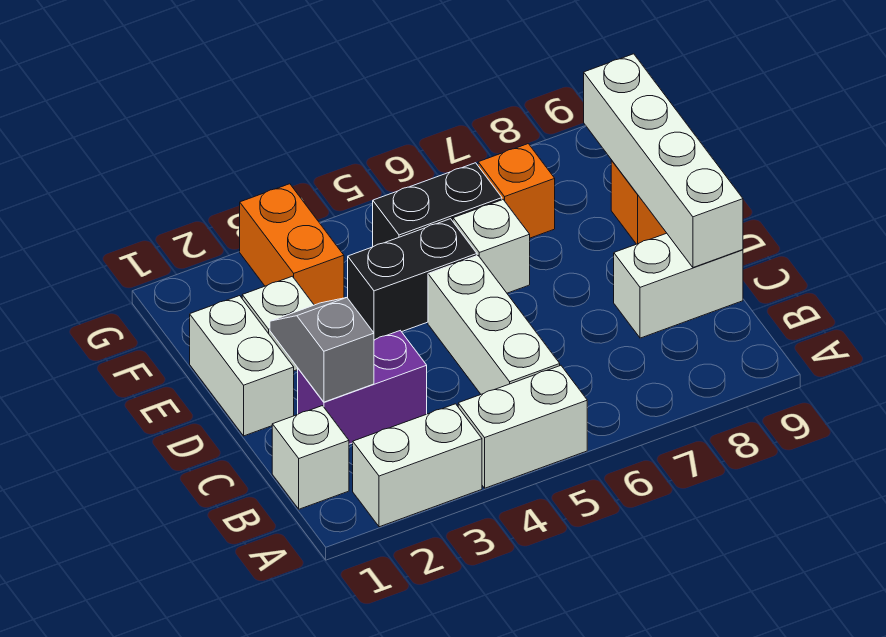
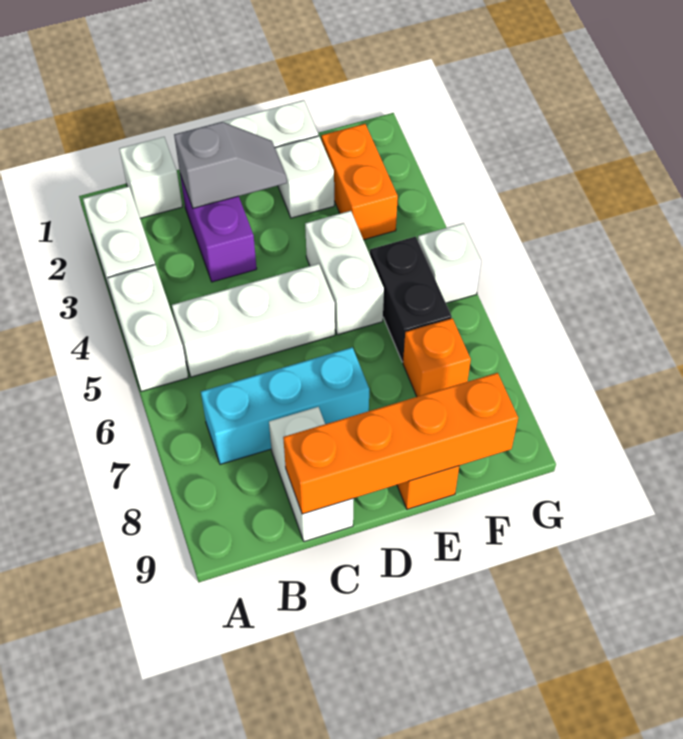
none -> cyan brick B7:D7 level 1
white brick C9:F9 level 2 -> orange brick C9:F9 level 2
black brick E4:E5 level 1 -> white brick E4:E5 level 1
white brick E6 level 1 -> white brick G5 level 1
orange brick F3:G3 level 1 -> orange brick F2:F3 level 1

